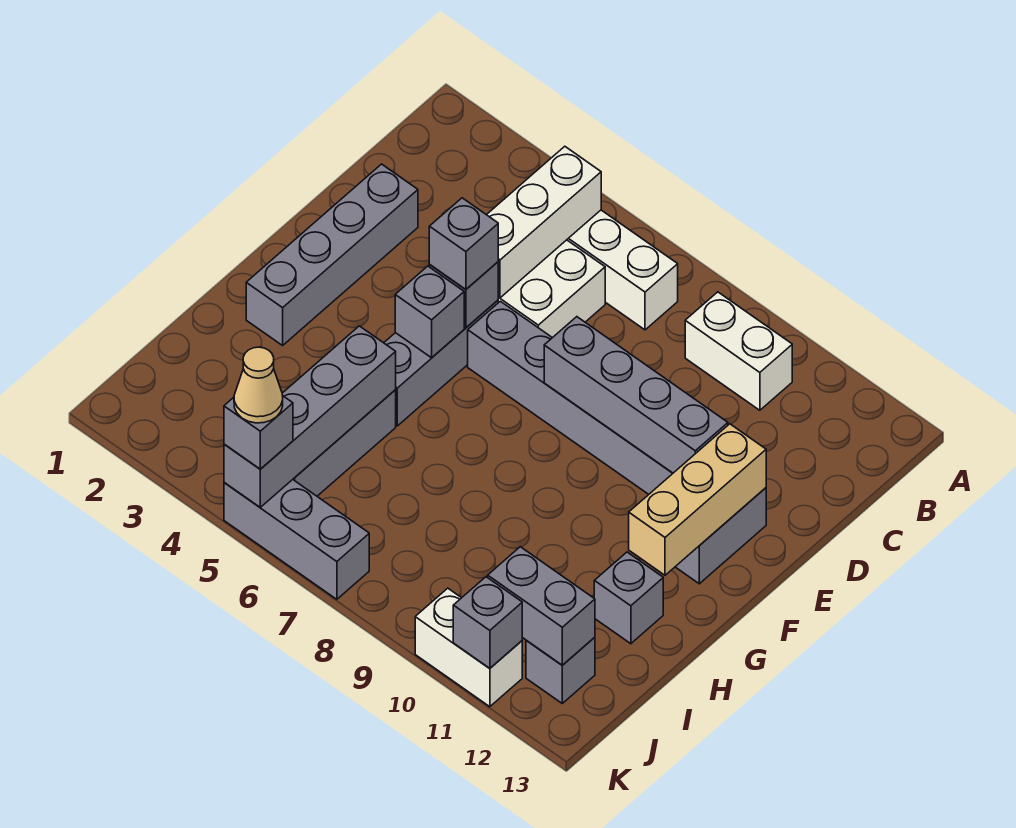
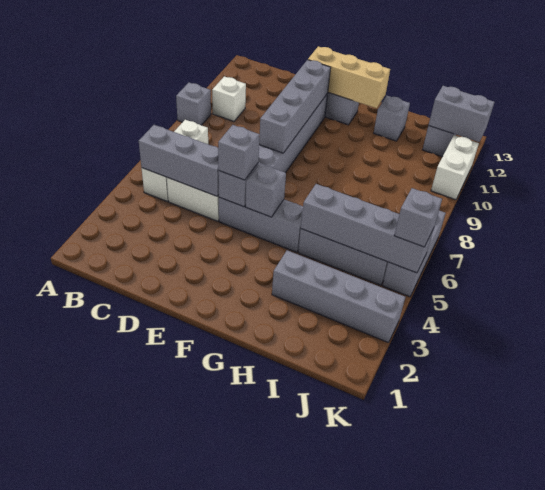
white brick B5:D5 level 2 -> grey brick B5:D5 level 2
white brick B9:B10 level 1 -> white brick B10 level 1
grey brick D2:G2 level 1 -> grey brick H3:K3 level 1
grey brick J11:J12 level 2 -> grey brick J12:K12 level 2
tan cone K5 level 4 -> none
grey brick K11 level 2 -> grey brick A9 level 1

